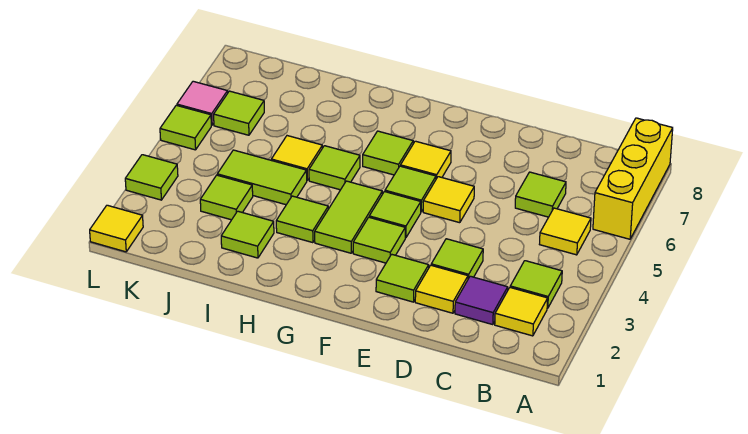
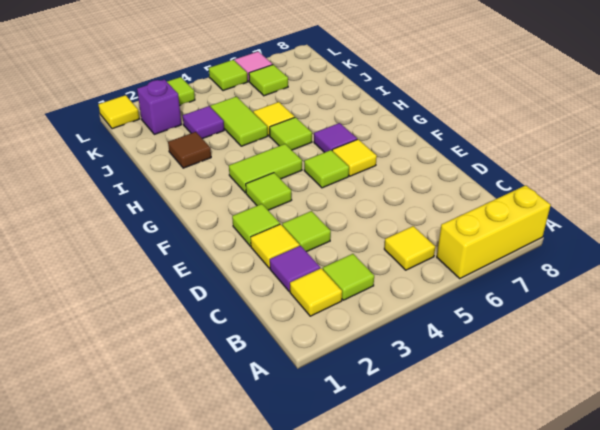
lime tile C6 level 1 -> none
yellow tile E5 level 1 -> none
lime tile F4 level 1 -> none
lime tile G6 level 1 -> purple tile G6 level 1
lime tile H3 level 1 -> none
lime tile I2 level 1 -> brown tile I2 level 1
lime tile J3 level 1 -> purple tile J3 level 1
none -> purple brick K2 level 1

